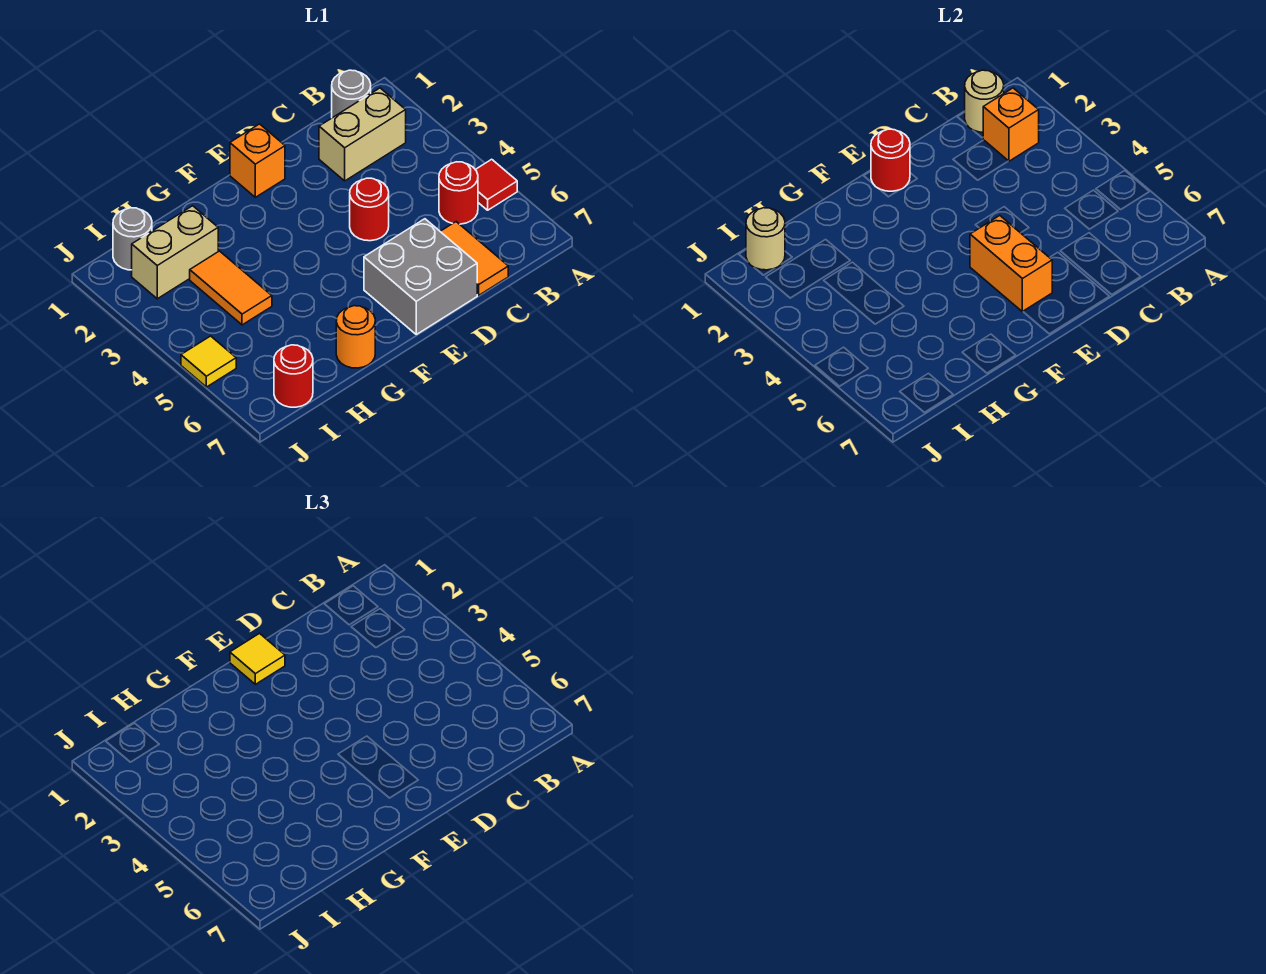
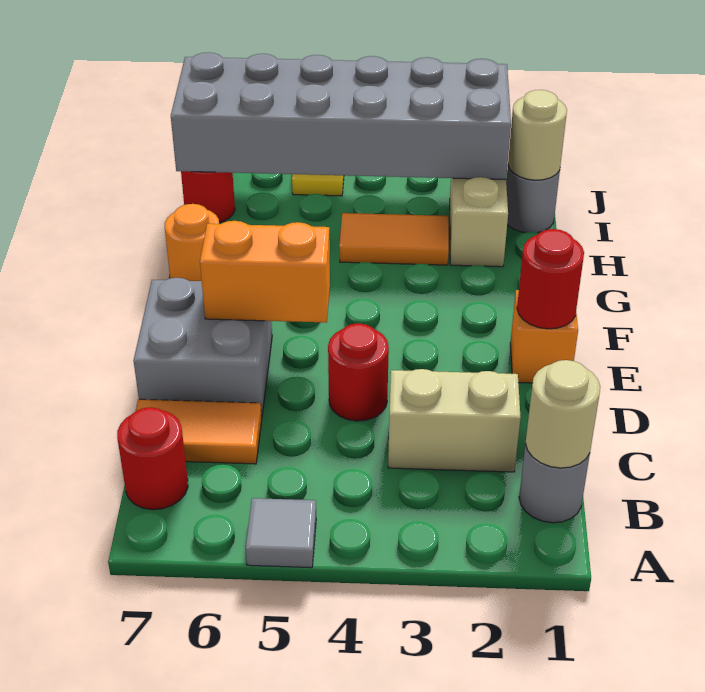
red tile A5 level 1 -> grey tile A5 level 1
tan brick B2:C2 level 1 -> tan brick C2:C3 level 1
orange brick B2 level 2 -> none
red round brick B5 level 1 -> red round brick B7 level 1
yellow tile E1 level 3 -> none
none -> grey brick I2:J7 level 2

